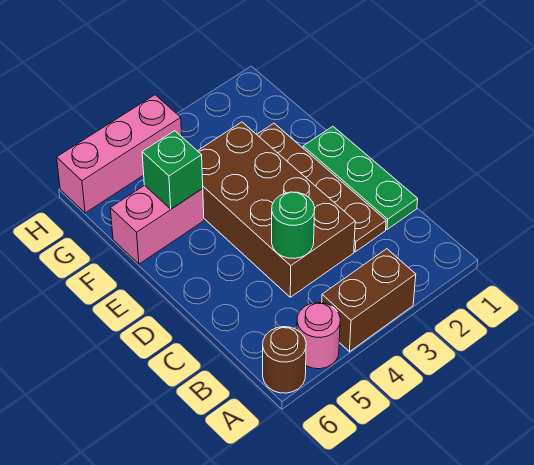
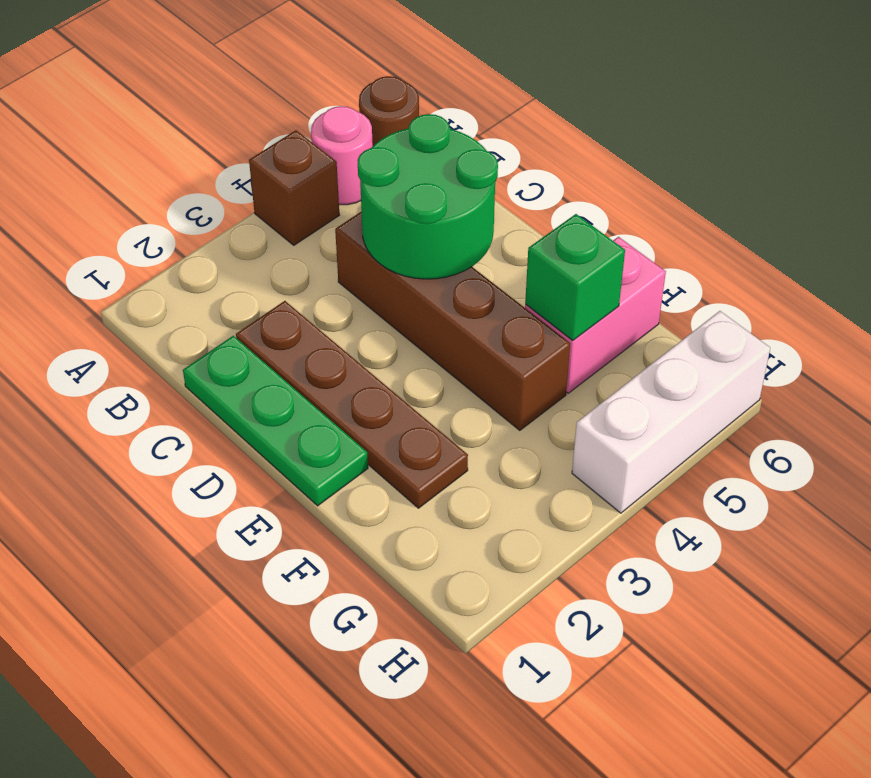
brown brick A3:A4 level 1 -> brown brick A4 level 1
brown brick C3:F4 level 1 -> brown brick C4:F4 level 1
green round brick C4 level 2 -> green round brick C4:D5 level 2
pink brick H4:H6 level 1 -> white brick H4:H6 level 1

